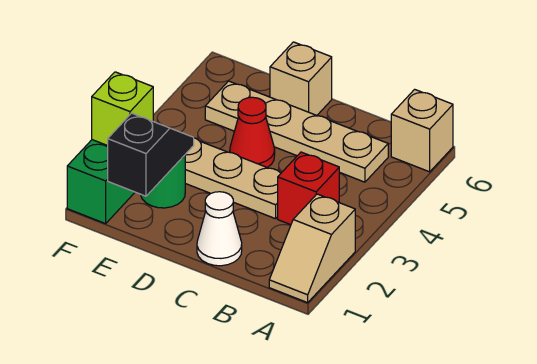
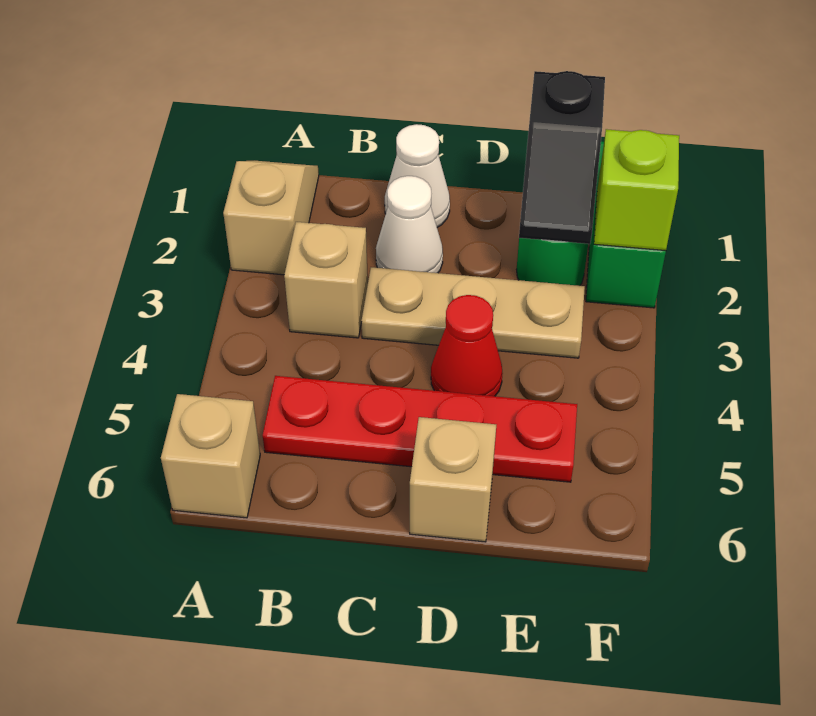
red brick B3 level 1 -> tan brick B3 level 1
tan plate B5:E5 level 1 -> red plate B5:E5 level 1
none -> white cone C2 level 1

